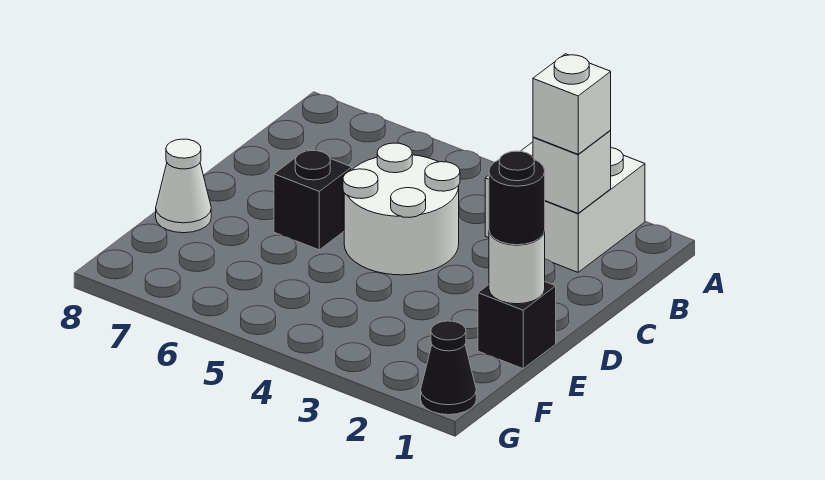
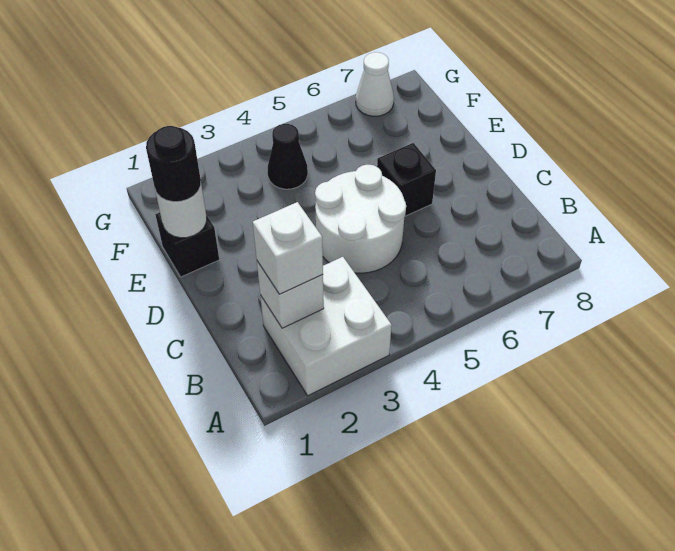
white cone E8 level 1 -> white cone G7 level 1
black cone G1 level 1 -> black cone F4 level 1

